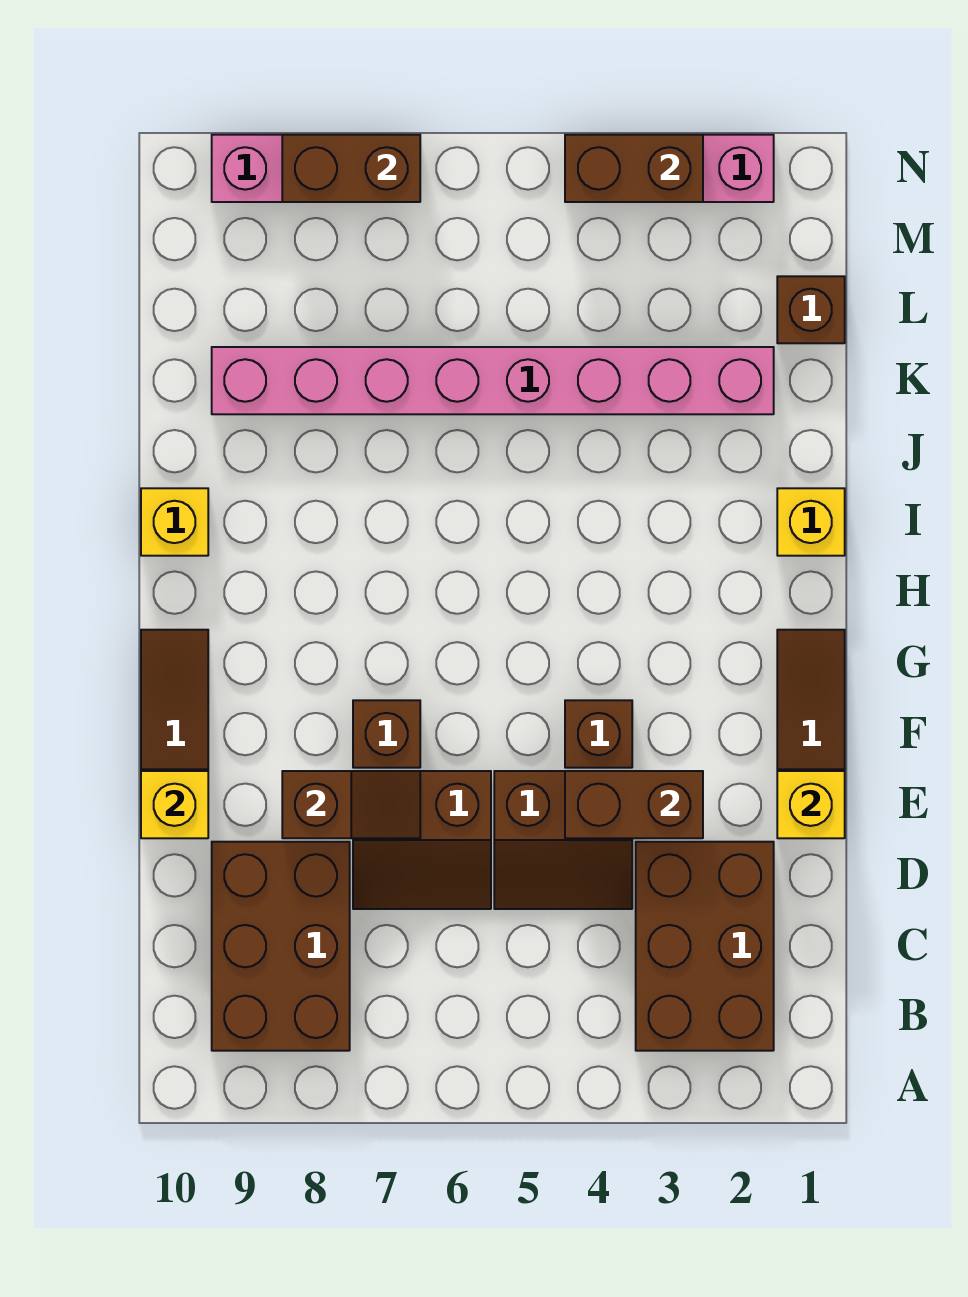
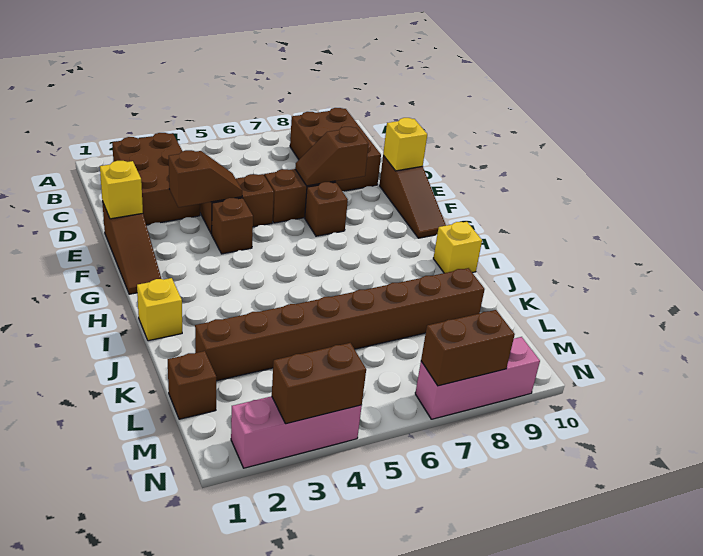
brown brick E3:E4 level 2 -> brown slope E3:E4 level 2 top 3
pink brick K2:K9 level 1 -> brown brick K2:K9 level 1

